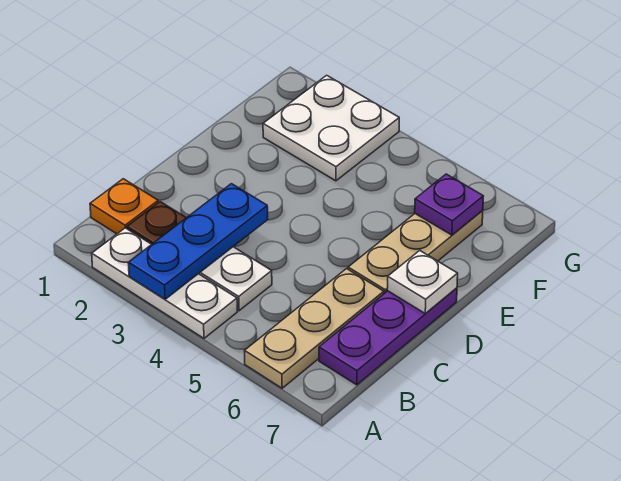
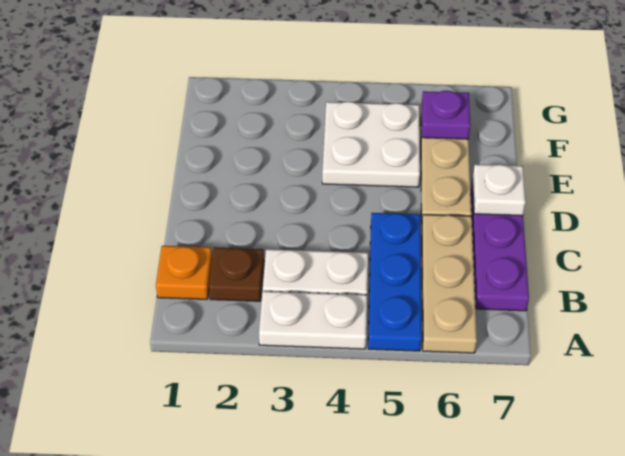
white plate A2:A4 level 1 -> white plate A3:A4 level 1
blue plate A3:C3 level 2 -> blue plate A5:C5 level 1
white plate F2:G3 level 1 -> white plate E4:F5 level 1

